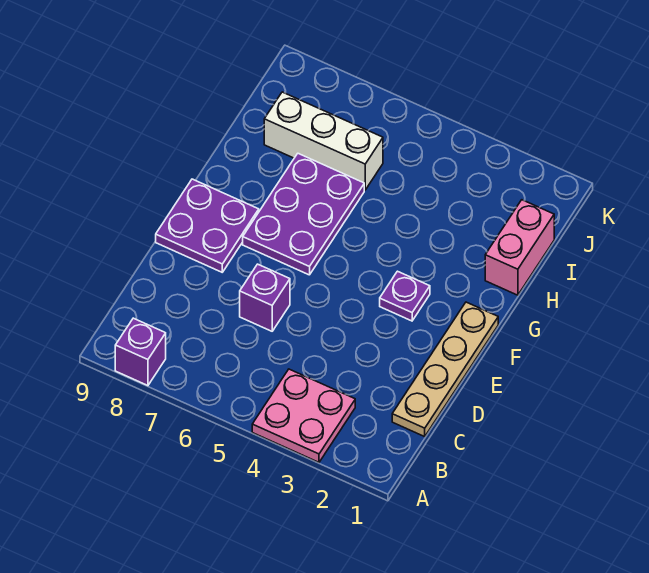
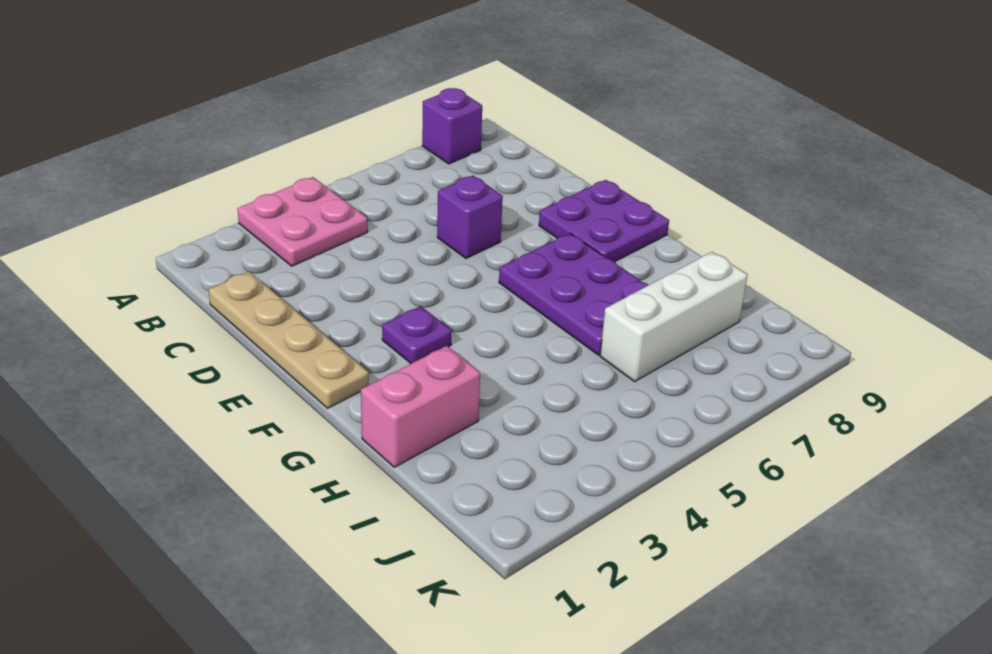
pink brick H1:I1 level 1 -> pink brick H1:H2 level 1

